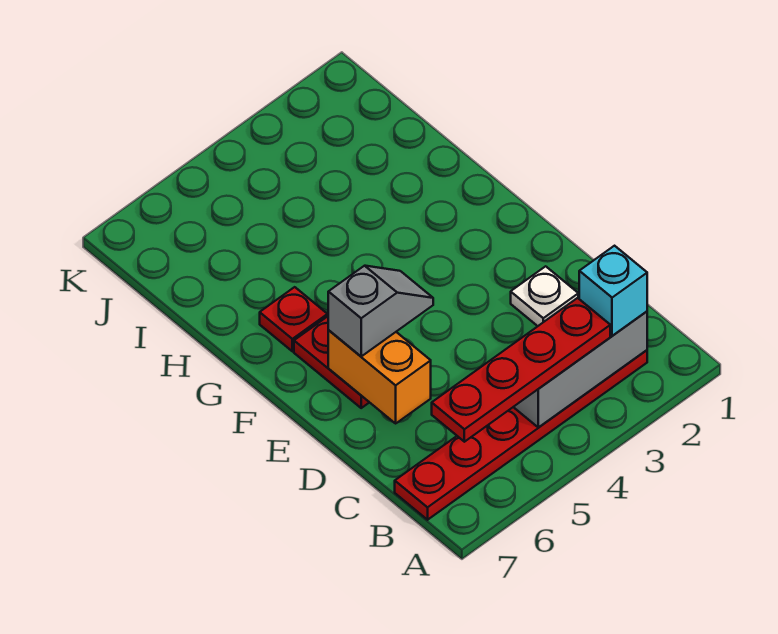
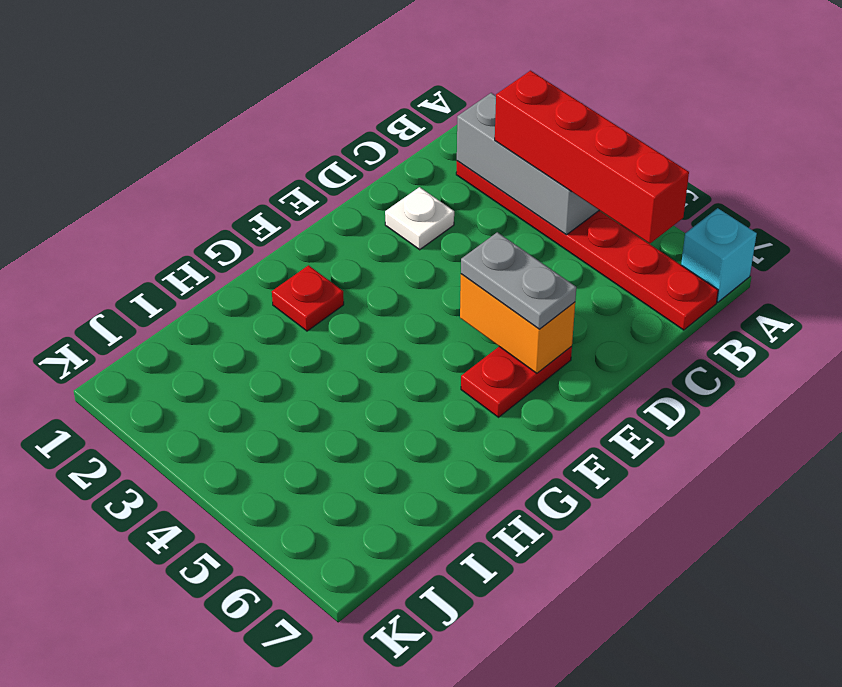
cyan brick B2 level 3 -> cyan brick A7 level 1
red plate B3:B6 level 3 -> red brick B3:B6 level 3
orange brick D6:E6 level 2 -> orange brick E5:E6 level 2
grey slope E5:E6 level 3 top 6 -> grey plate E5:E6 level 3
red plate G6 level 1 -> red plate G2 level 1

